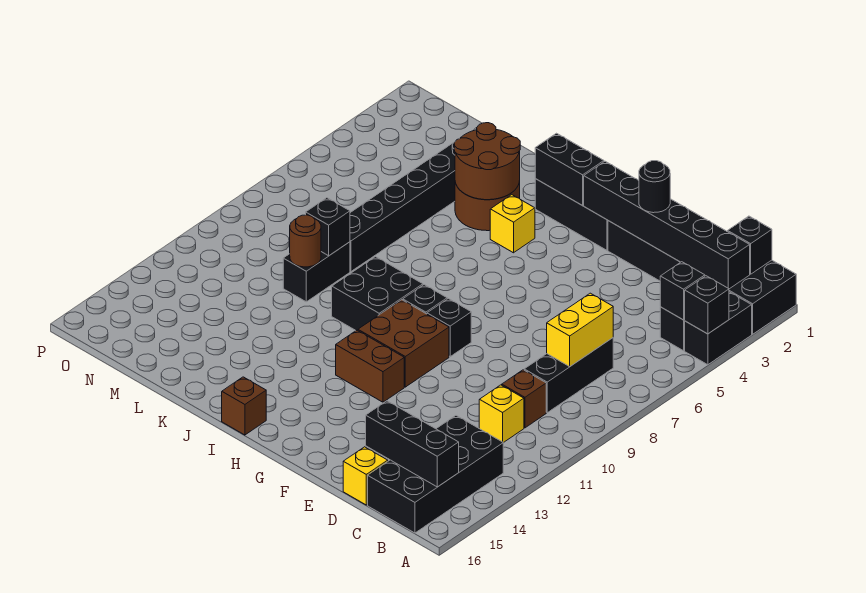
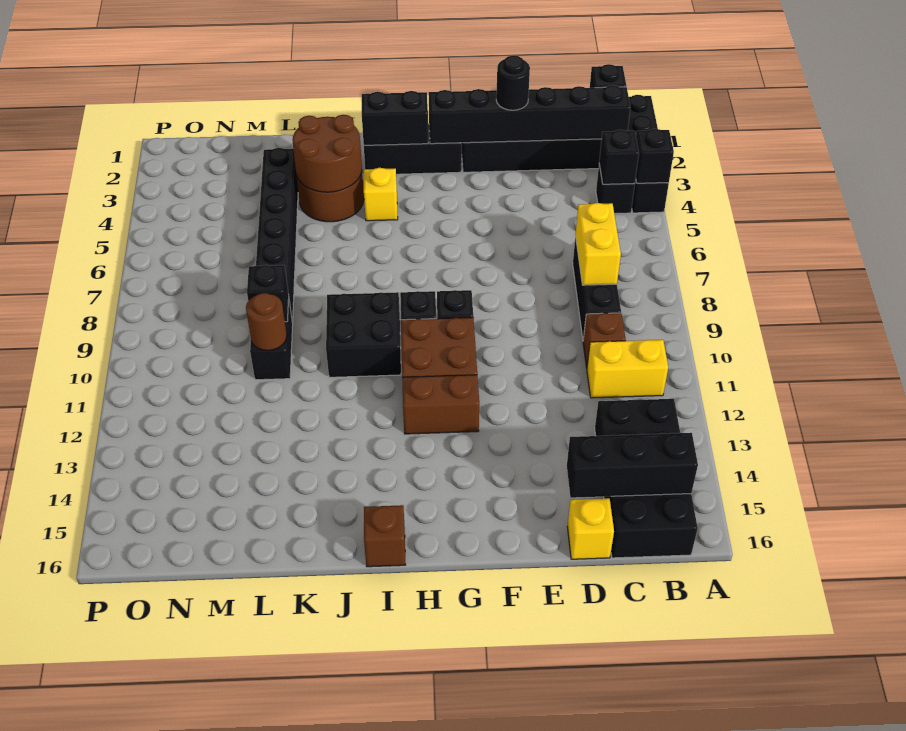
yellow brick C11 level 1 -> yellow brick B11:C11 level 1

